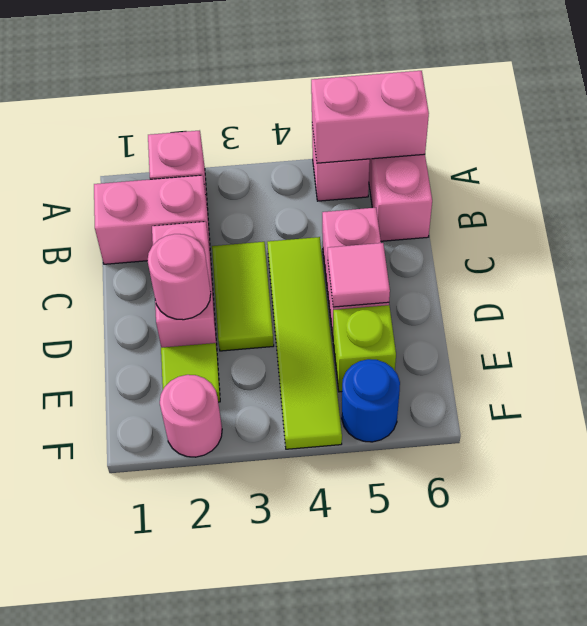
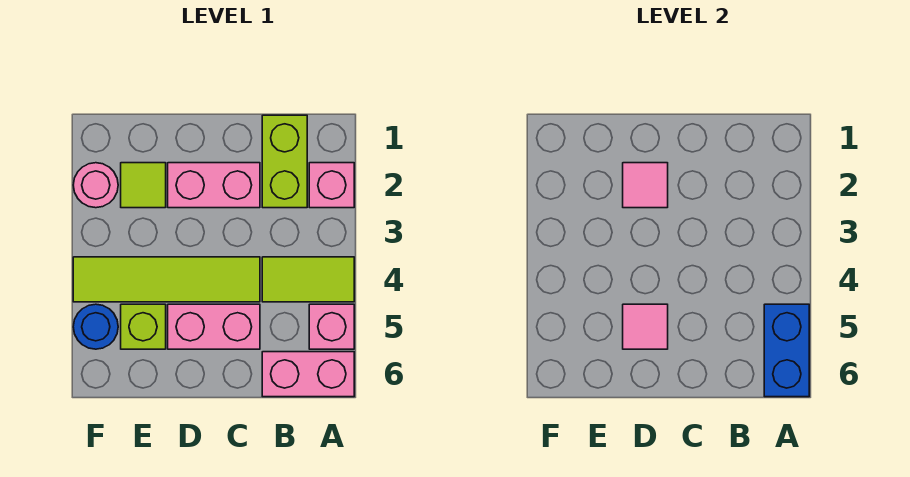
pink brick A5:A6 level 2 -> blue brick A5:A6 level 2
pink brick B1:B2 level 1 -> lime brick B1:B2 level 1
lime tile C3:D3 level 1 -> lime tile A4:B4 level 1
pink round brick D2 level 2 -> pink tile D2 level 2

